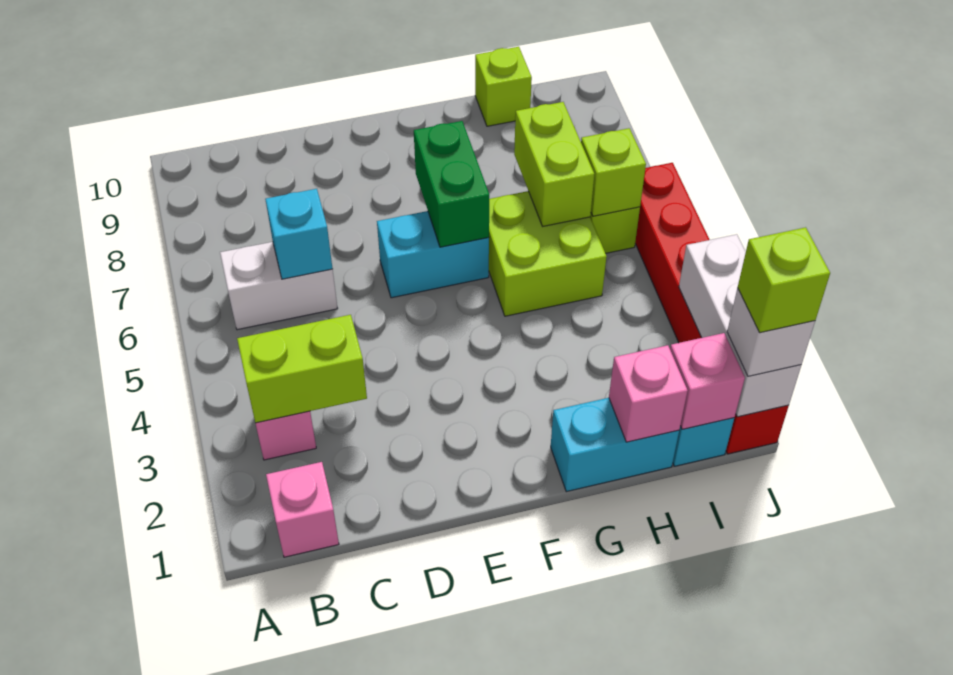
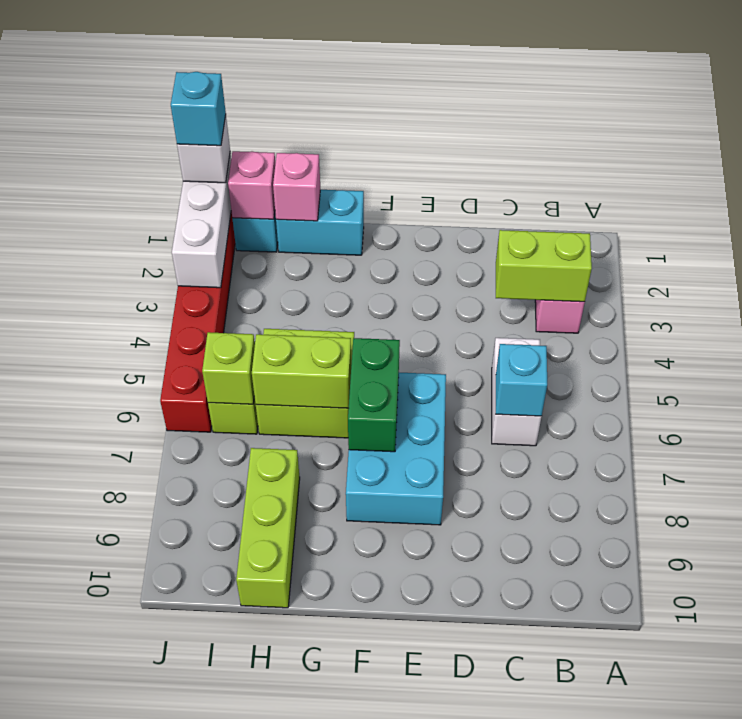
pink brick B1 level 1 -> none
white brick B6:C6 level 1 -> white brick C5:C6 level 1
cyan brick E6:F6 level 1 -> cyan brick E6:F8 level 1
lime brick H6:H7 level 2 -> lime brick G6:H6 level 2
lime brick H10 level 1 -> lime brick H8:H10 level 1
lime brick J1 level 4 -> cyan brick J1 level 4

